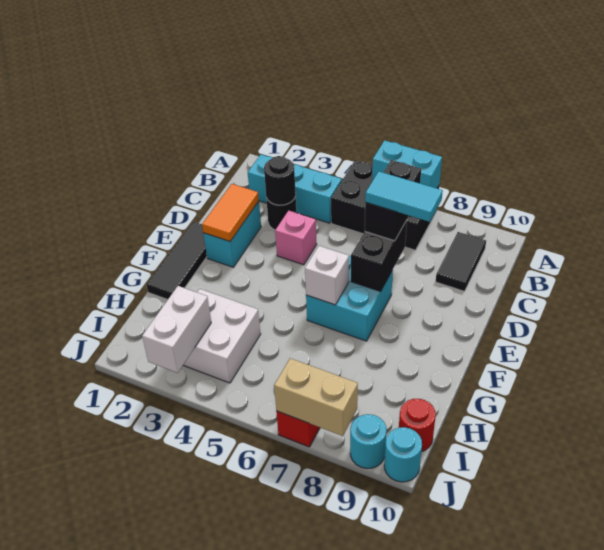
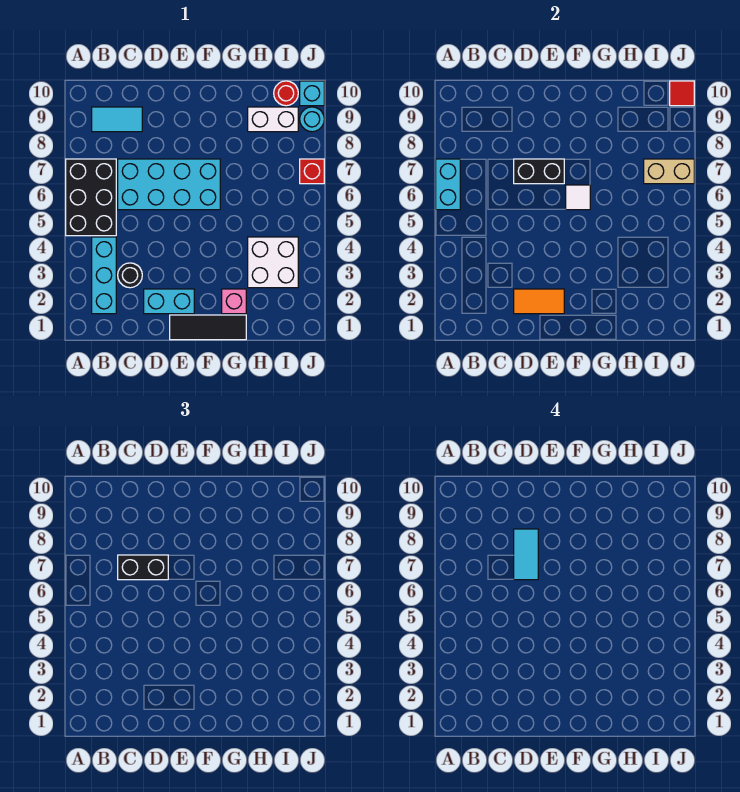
black tile B9:C9 level 1 -> cyan tile B9:C9 level 1
black round brick C3 level 2 -> none
pink brick D4 level 1 -> pink brick G2 level 1
cyan brick E6:F7 level 1 -> cyan brick C6:F7 level 1
white brick F6 level 2 -> white tile F6 level 2
white brick I3:J3 level 2 -> white brick H9:I9 level 1
tan brick J7:J8 level 2 -> tan brick I7:J7 level 2
cyan round brick J10 level 1 -> cyan brick J10 level 1
none -> red tile J10 level 2

